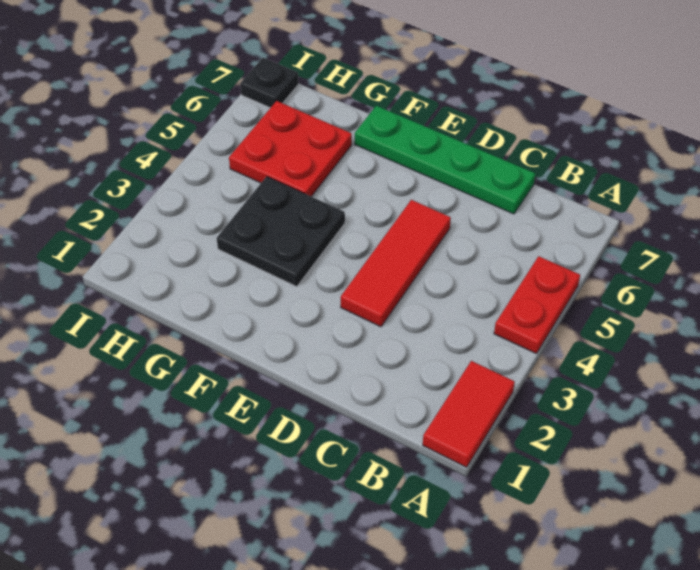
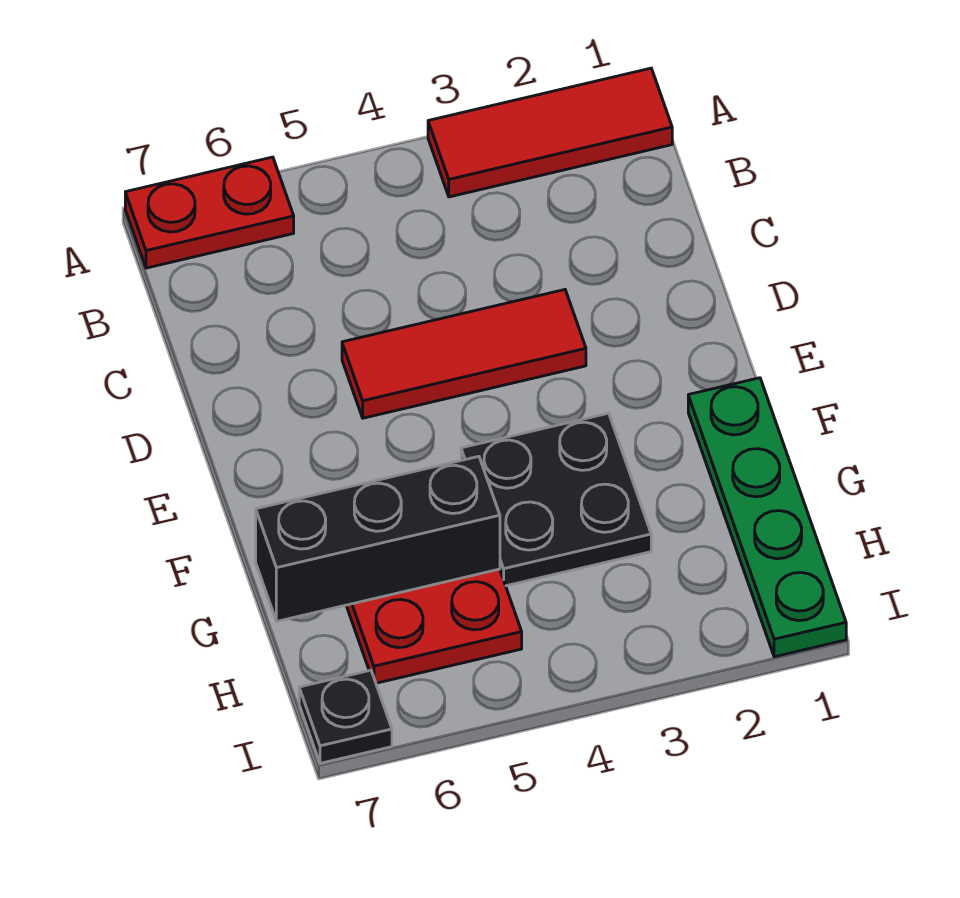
red tile A1:A2 level 1 -> red tile A1:A3 level 1
red plate A4:A5 level 1 -> red plate A6:A7 level 1
green plate C7:F7 level 1 -> green plate F1:I1 level 1
none -> black brick G5:G7 level 2

